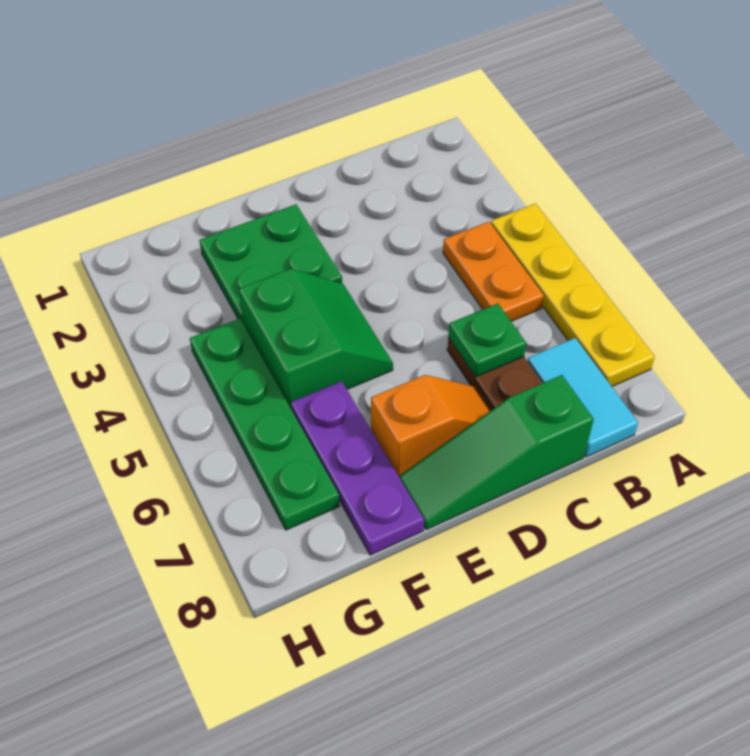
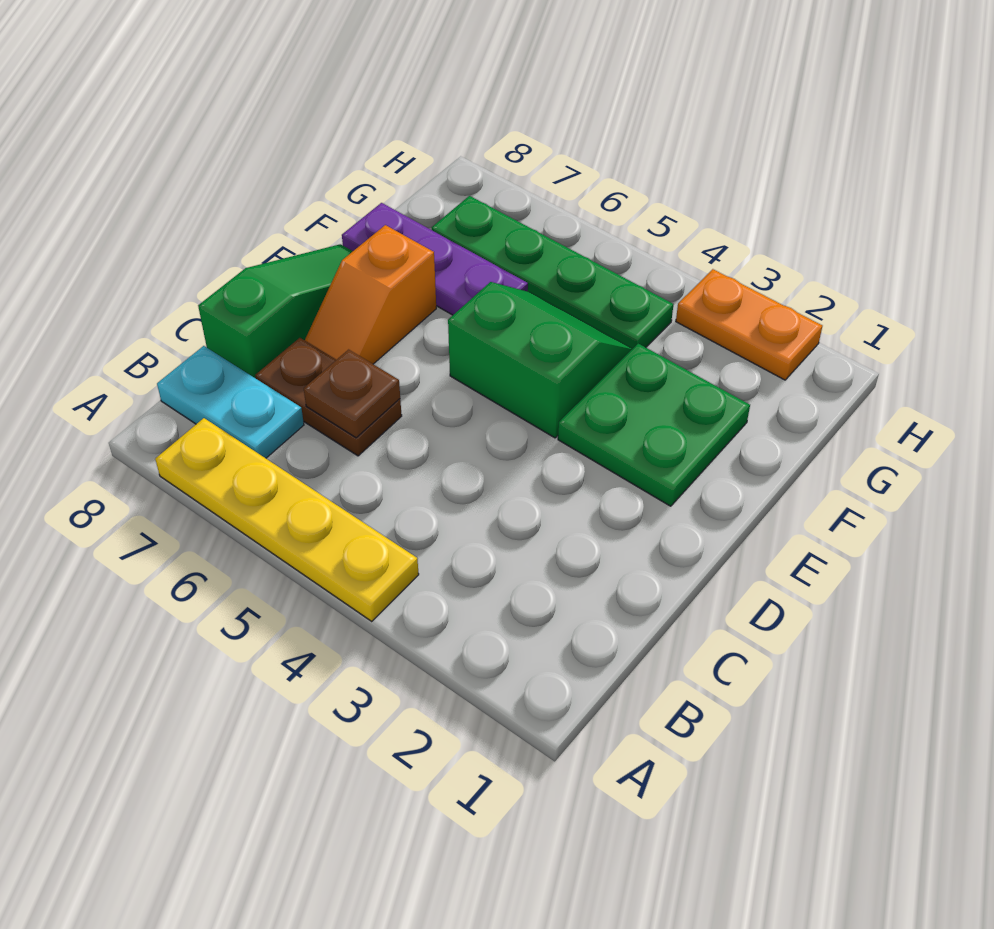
orange plate B4:B5 level 1 -> orange plate H2:H3 level 1
cyan tile B7:B8 level 1 -> cyan plate B7:B8 level 1
green plate C6 level 2 -> brown plate C6 level 2
green slope E4:F5 level 1 top F -> green slope E4:F5 level 1 top E

